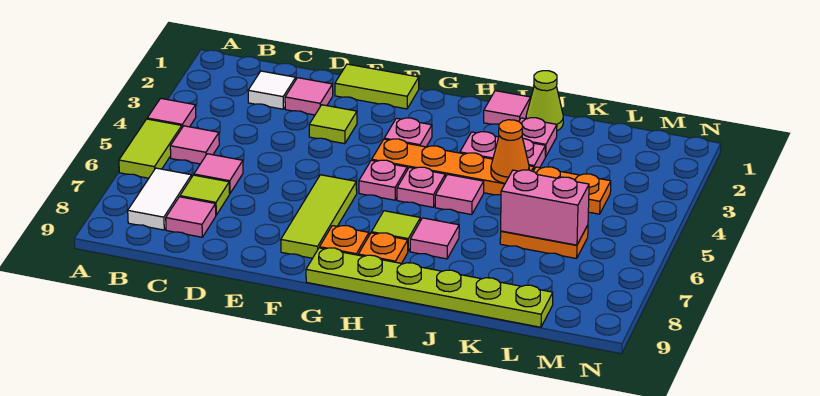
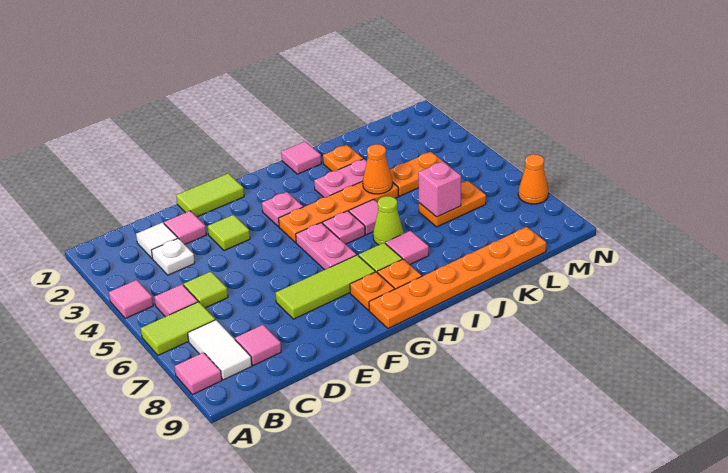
lime tile A5:A6 level 1 -> lime tile A6:B6 level 1
none -> white plate C3 level 1
pink tile C6 level 1 -> pink tile A8 level 1
lime tile C7 level 1 -> lime tile C5 level 1
lime tile F6:F8 level 1 -> lime tile E7:G7 level 1
pink plate G5 level 1 -> pink plate G5:G6 level 1
lime plate G9:L9 level 1 -> orange plate G9:L9 level 1
lime cone J1 level 1 -> lime cone I6 level 1
pink plate J2 level 1 -> orange plate J2 level 1
pink brick K6:L6 level 2 -> pink brick K6 level 2
none -> orange cone N7 level 1

